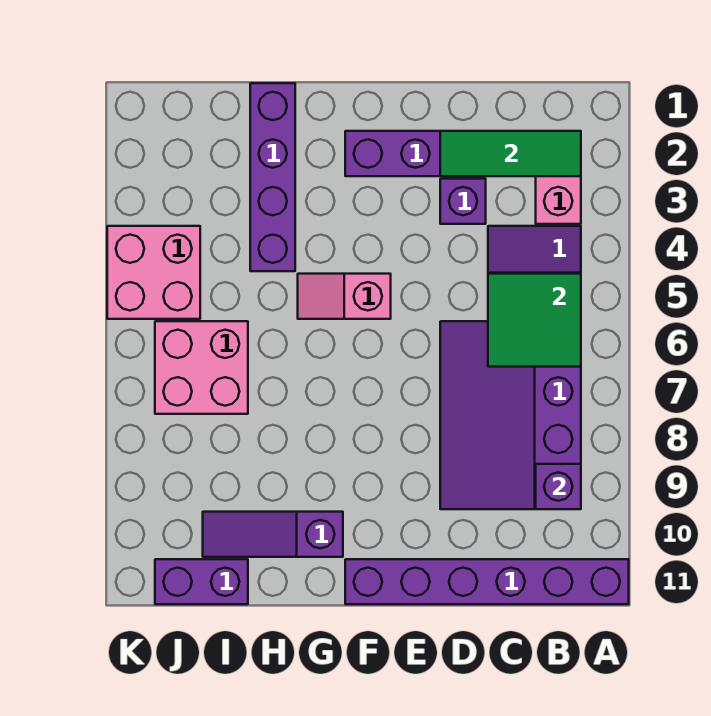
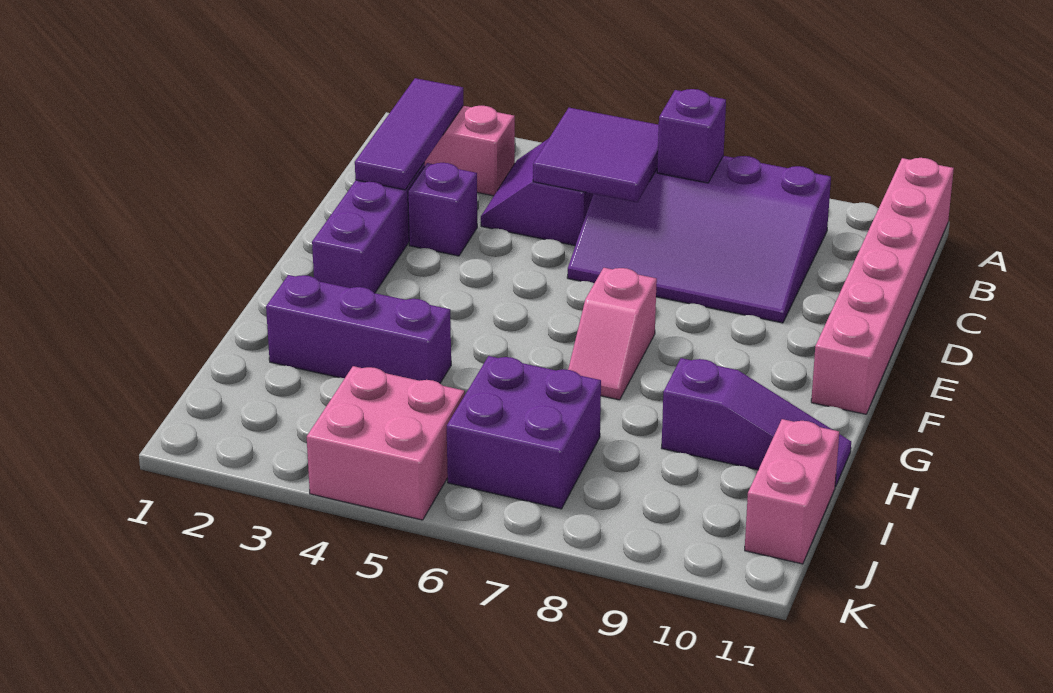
purple brick A11:F11 level 1 -> pink brick A11:F11 level 1
green tile B2:D2 level 2 -> purple tile B2:D2 level 2
green tile B5:C6 level 2 -> purple tile B5:C6 level 2
purple brick B9 level 2 -> purple brick B7 level 2
pink slope F5:G5 level 1 top F -> pink slope F7:G7 level 1 top F
purple slope G10:I10 level 1 top G -> purple slope H9:H11 level 1 top 9
purple brick H1:H4 level 1 -> purple brick H2:H4 level 1
pink brick I6:J7 level 1 -> purple brick I6:J7 level 1
purple brick I11:J11 level 1 -> pink brick I11:J11 level 1

